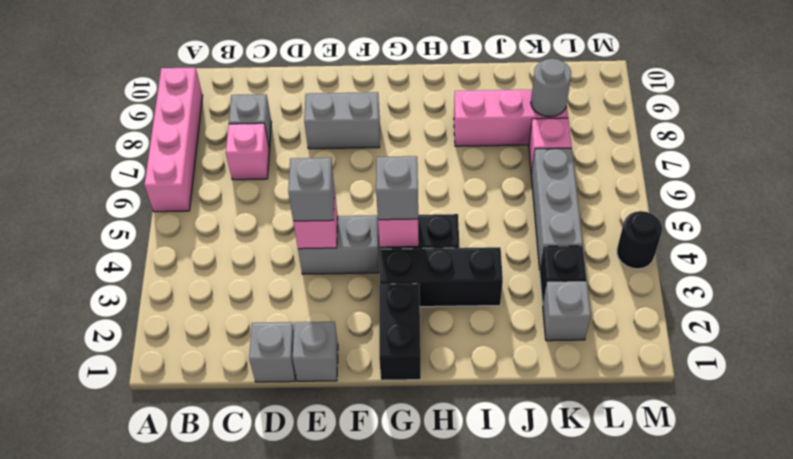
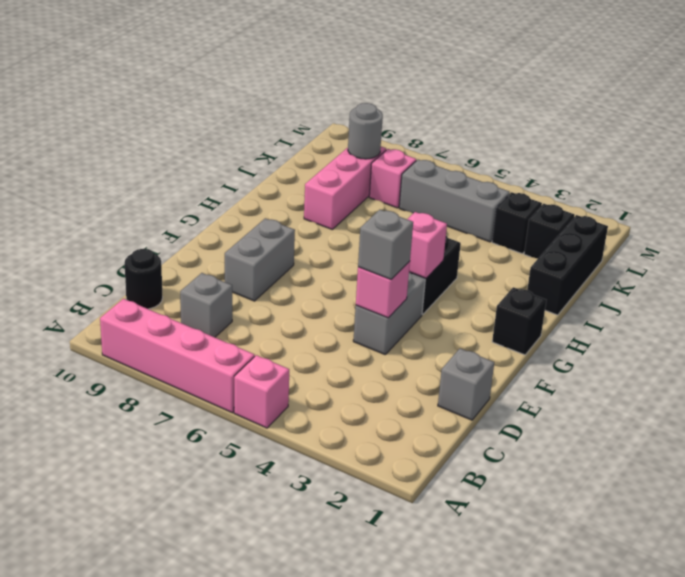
pink brick C7 level 1 -> pink brick A5 level 1
grey brick E1 level 1 -> none
black brick G1:G2 level 1 -> black brick G1 level 1
black brick G3:I3 level 1 -> black brick I1:K1 level 1
grey brick G4 level 3 -> none
grey brick K2 level 1 -> black brick K2 level 1
black round brick M4 level 1 -> black round brick C10 level 1

